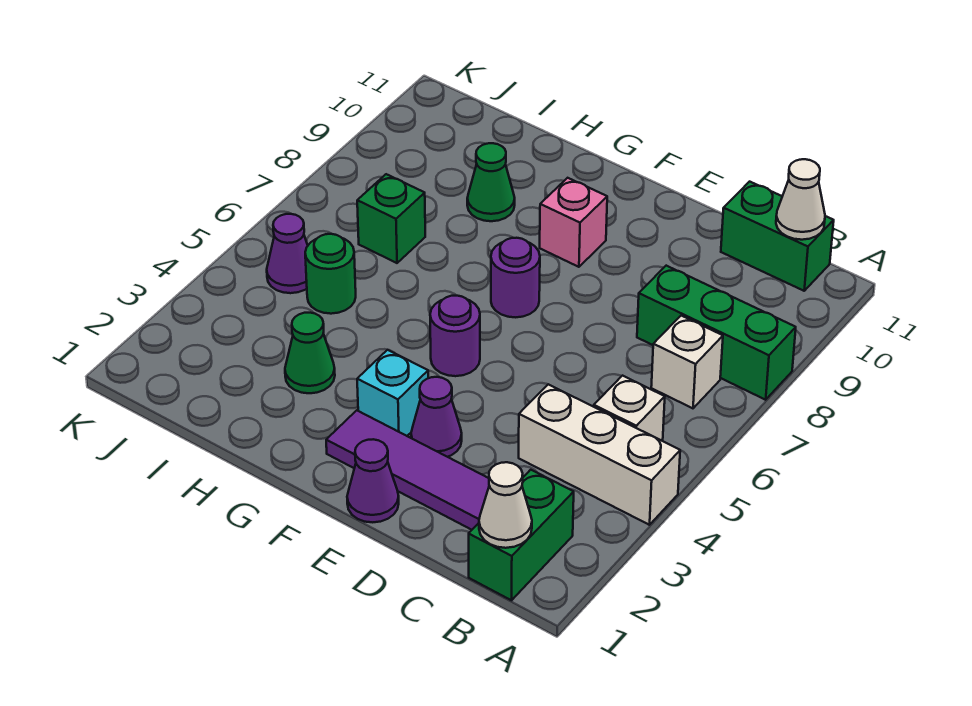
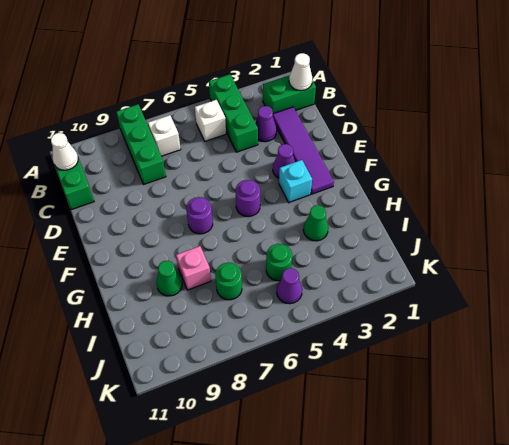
white brick A4:C4 level 1 -> green brick A4:C4 level 1
purple cone E1 level 1 -> purple cone C3 level 1
pink brick F9 level 1 -> pink brick H8 level 1
green brick I7 level 1 -> green round brick I7 level 1

